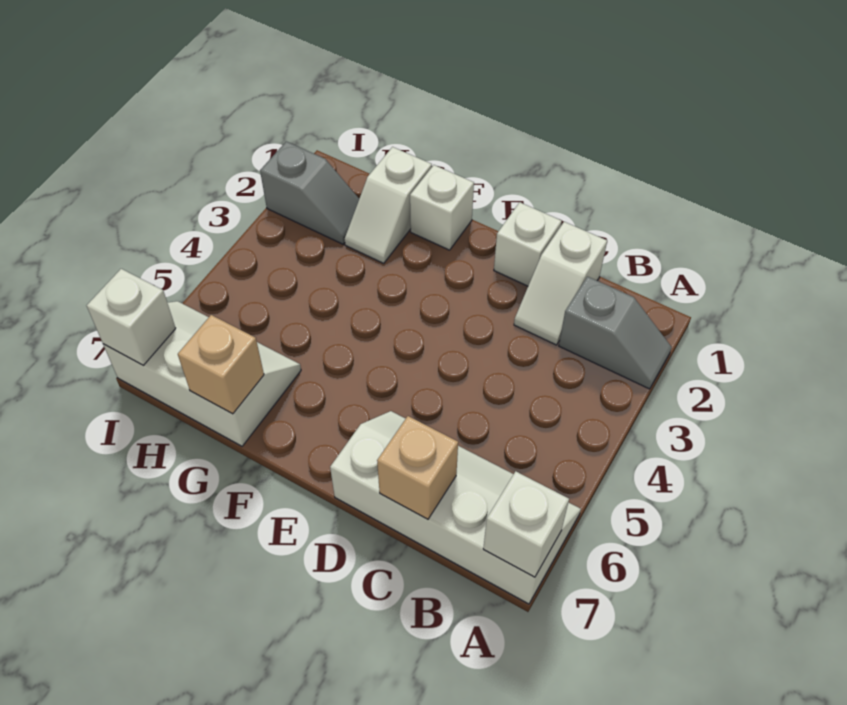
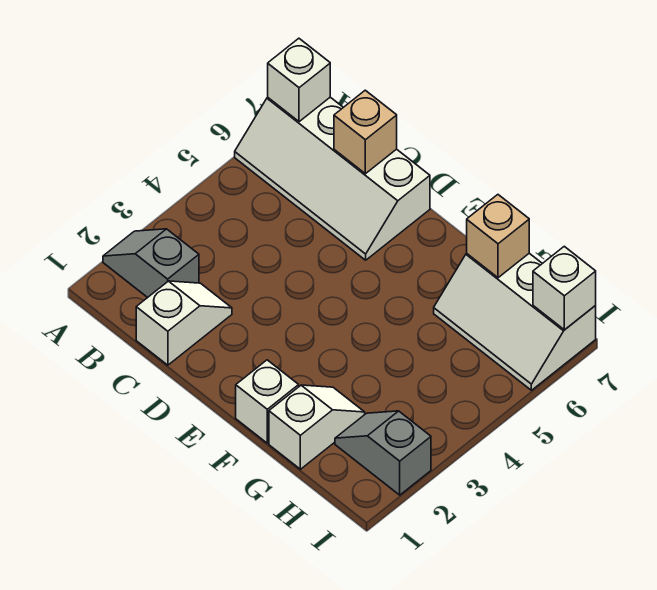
white brick D1 level 1 -> none

